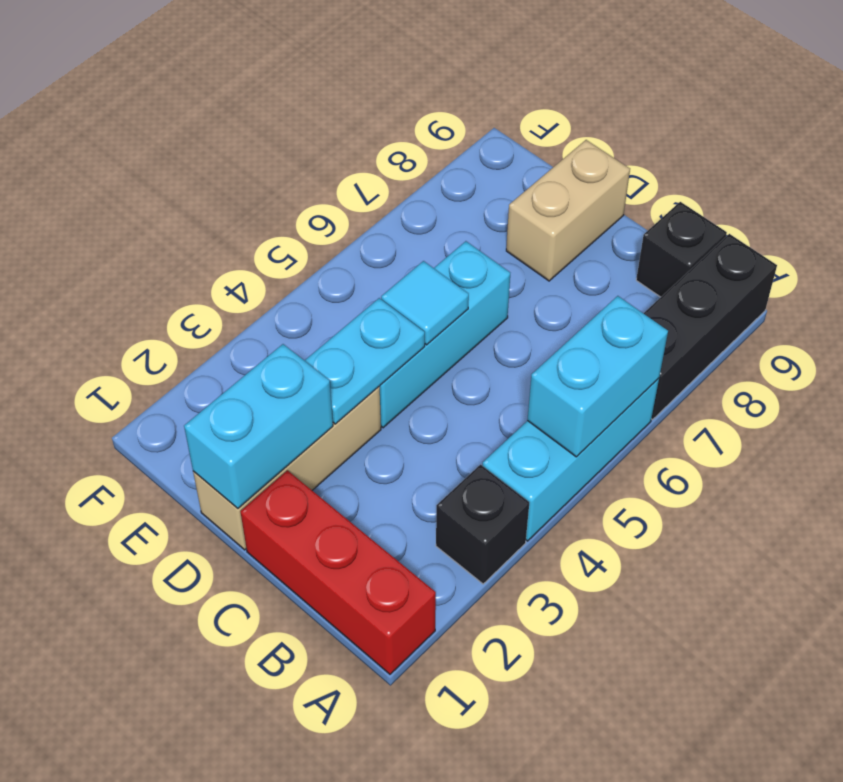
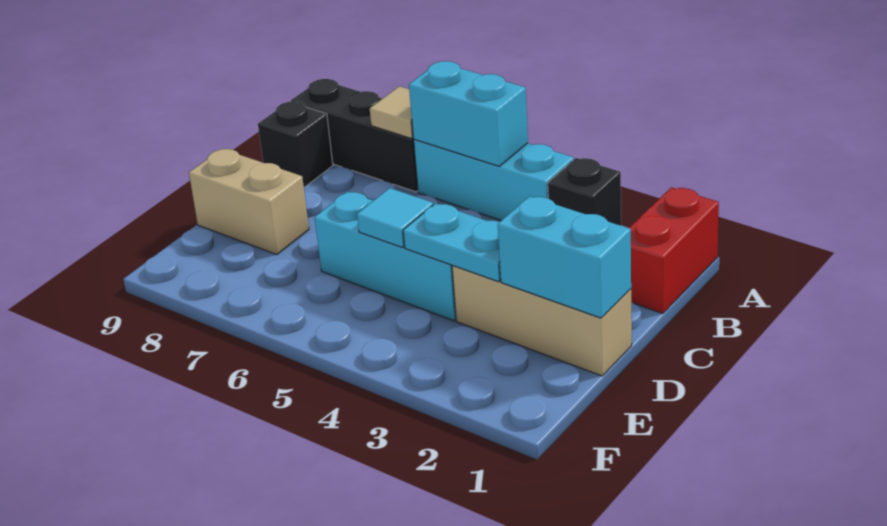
red brick A1:C1 level 1 -> red brick A1:B1 level 1
none -> tan tile A7 level 2

